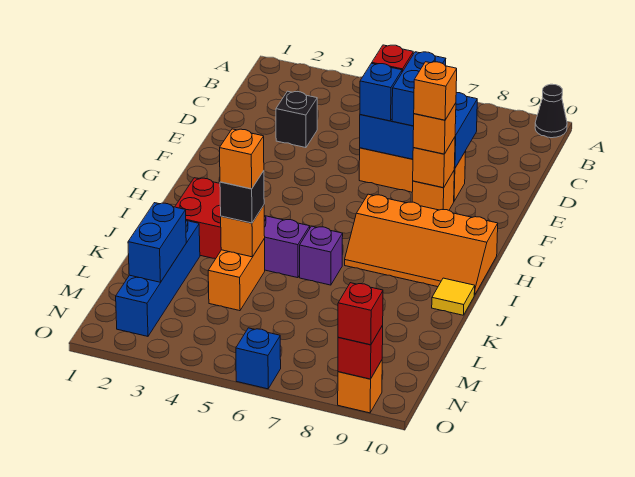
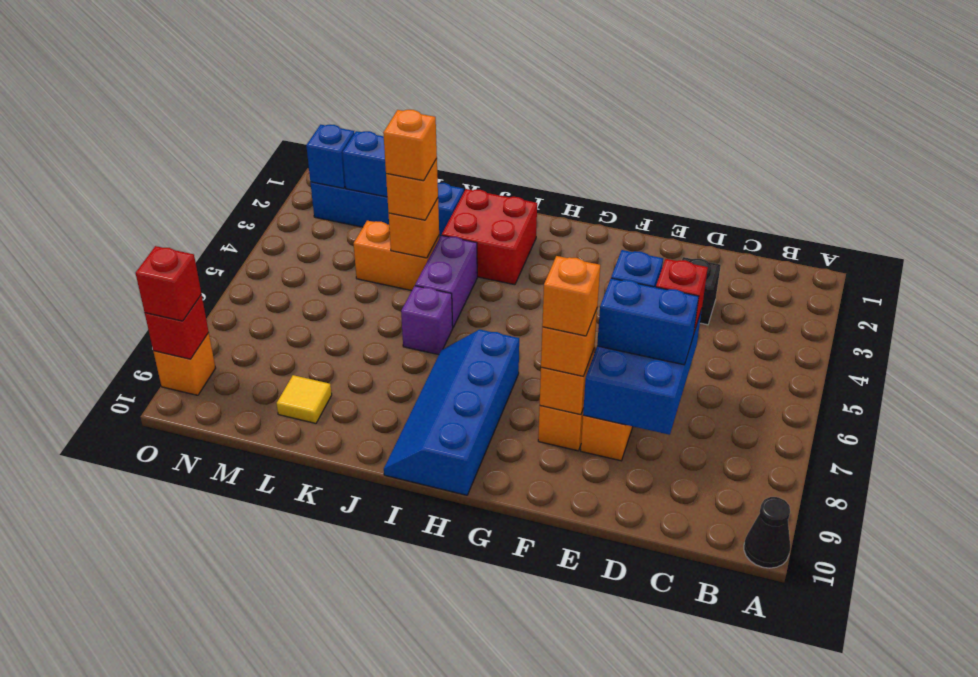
orange slope H7:I10 level 1 top H -> blue slope H7:I10 level 1 top H
yellow tile J10 level 1 -> yellow tile L9 level 1
black brick K4 level 3 -> orange brick K4 level 3
blue brick O6 level 1 -> blue brick N2 level 2

